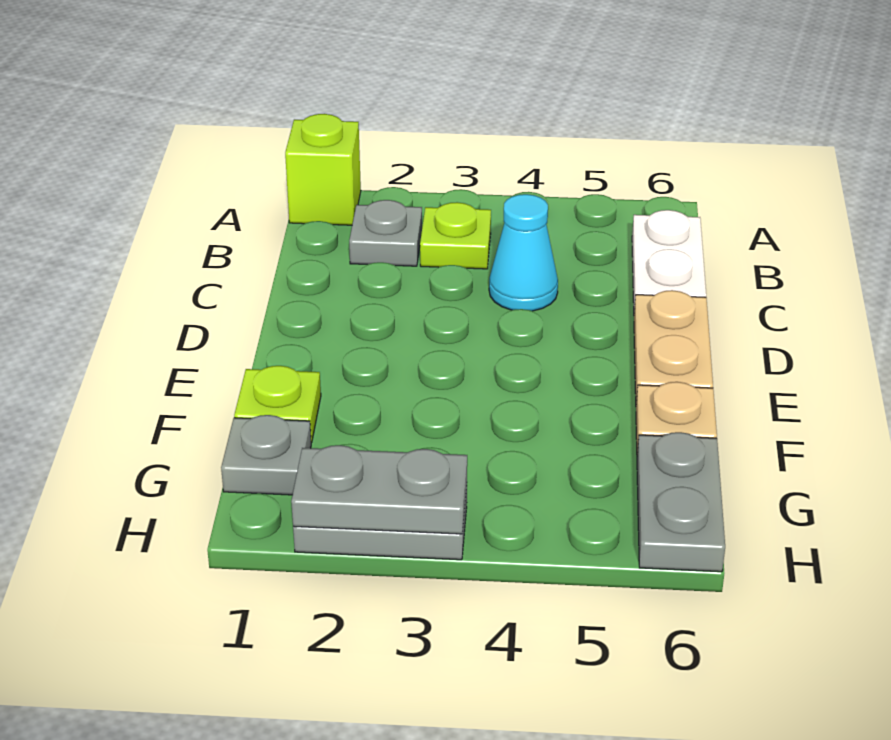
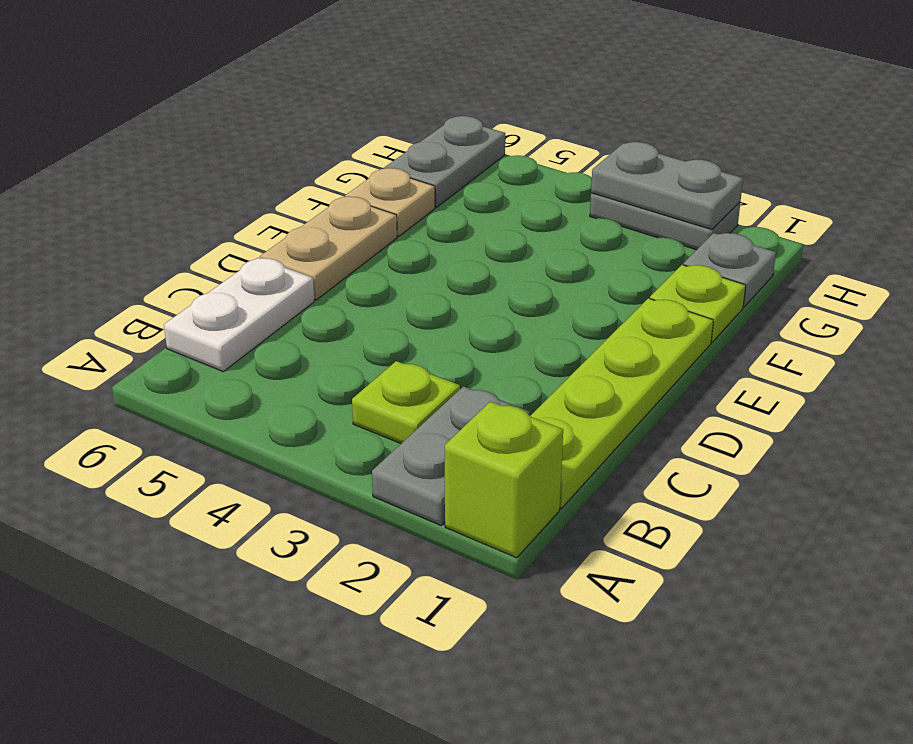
none -> lime plate B1:E1 level 1
grey plate B2 level 1 -> grey plate A2:B2 level 1
cyan cone C4 level 1 -> none

